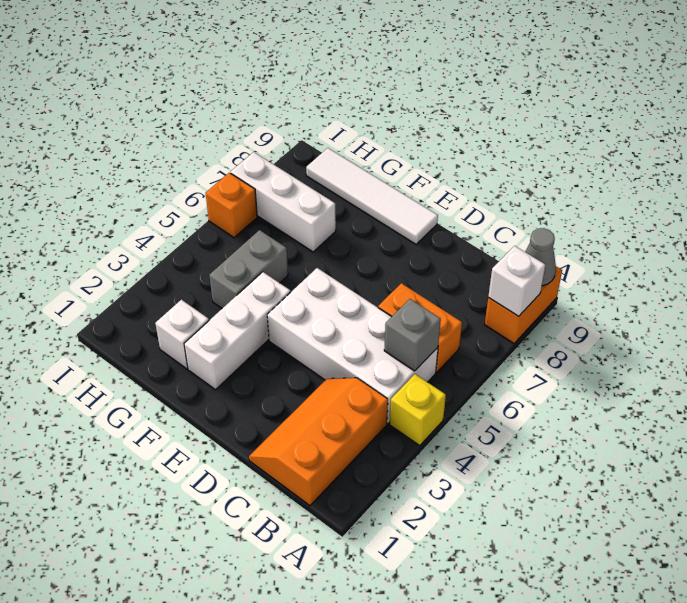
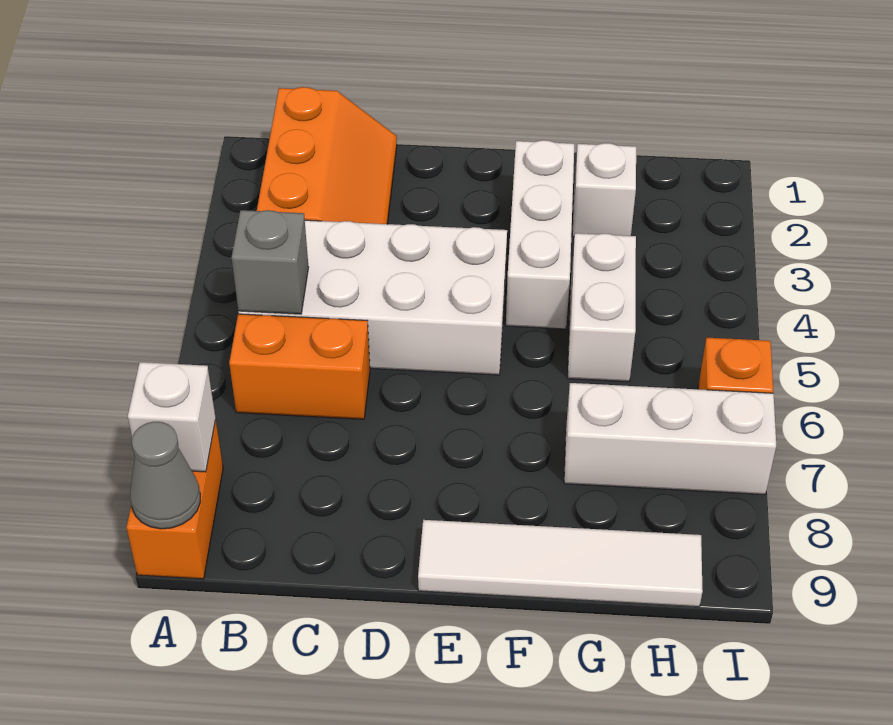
yellow brick A4 level 1 -> none
grey brick G4:G5 level 1 -> white brick G4:G5 level 1

